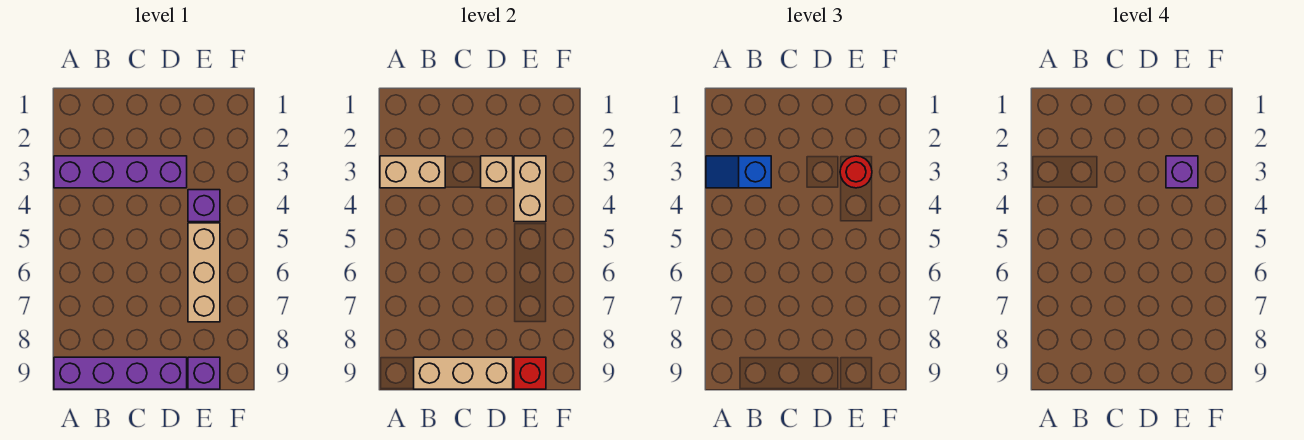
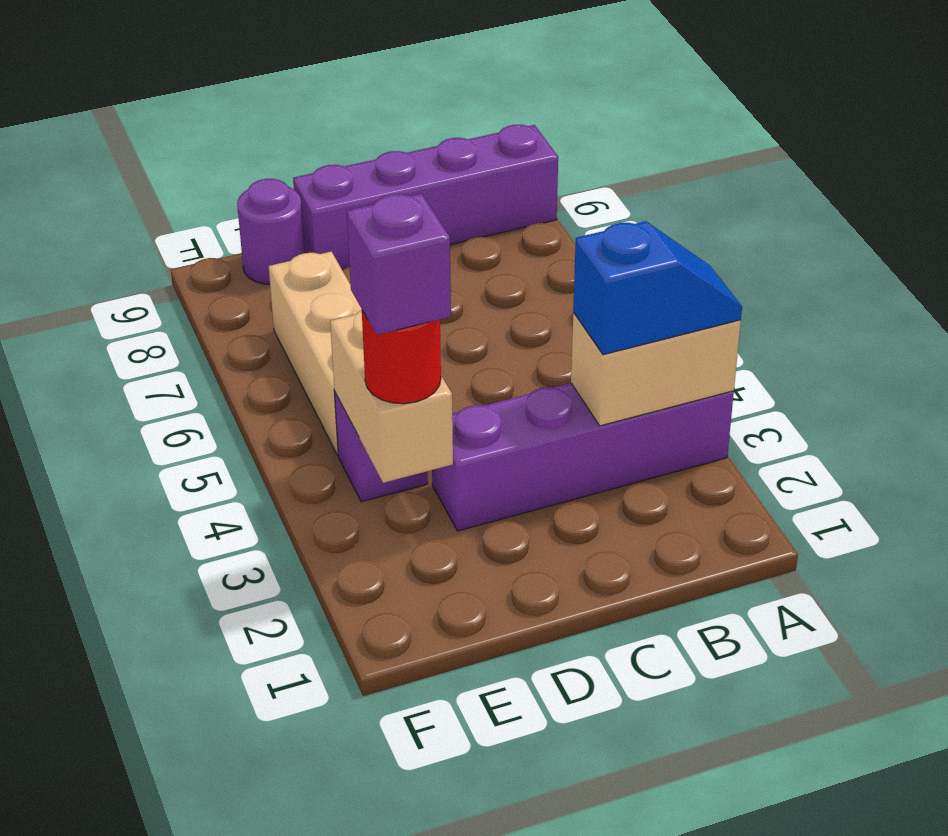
tan brick B9:D9 level 2 -> none
tan brick D3 level 2 -> none
purple brick E9 level 1 -> purple round brick E9 level 1
red brick E9 level 2 -> none

